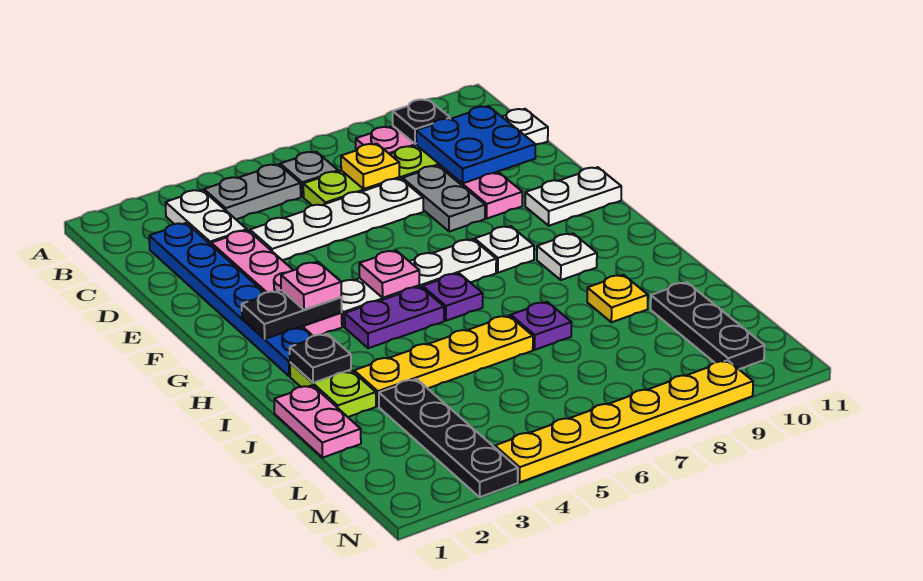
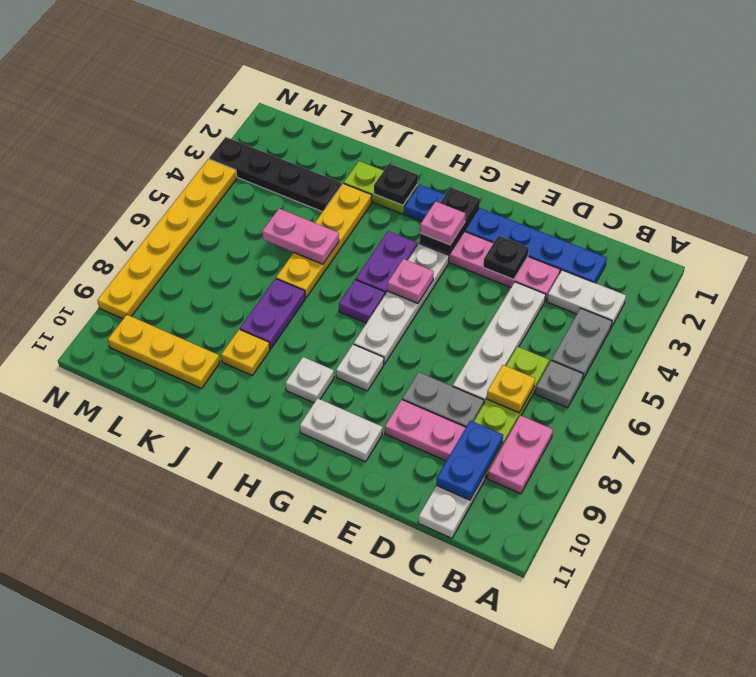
black plate B9 level 2 -> black plate E3 level 2
blue plate C9:D10 level 2 -> blue plate C9:C10 level 2
white plate F10:F11 level 1 -> white plate F10:G10 level 1
pink plate J1:K1 level 1 -> pink plate J5:K5 level 2
purple plate J7 level 1 -> purple plate J7:J8 level 1
black plate K10:M10 level 1 -> yellow plate K10:M10 level 1

